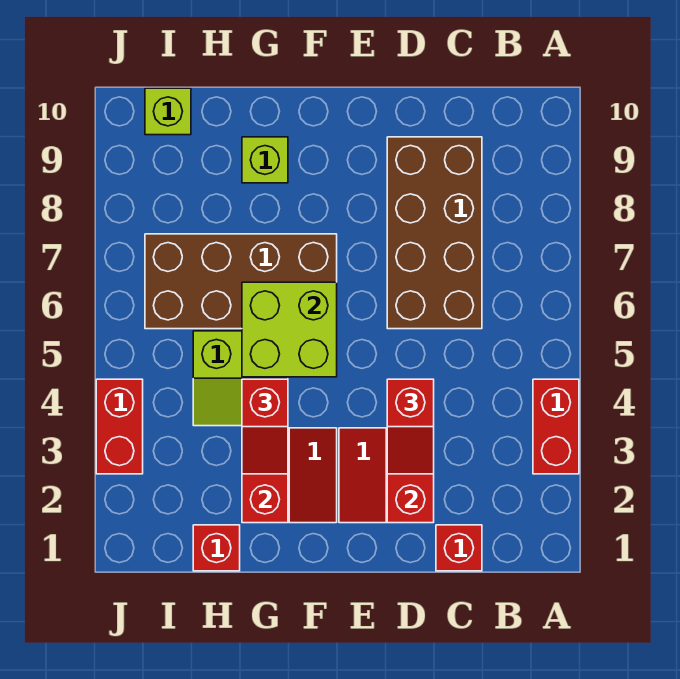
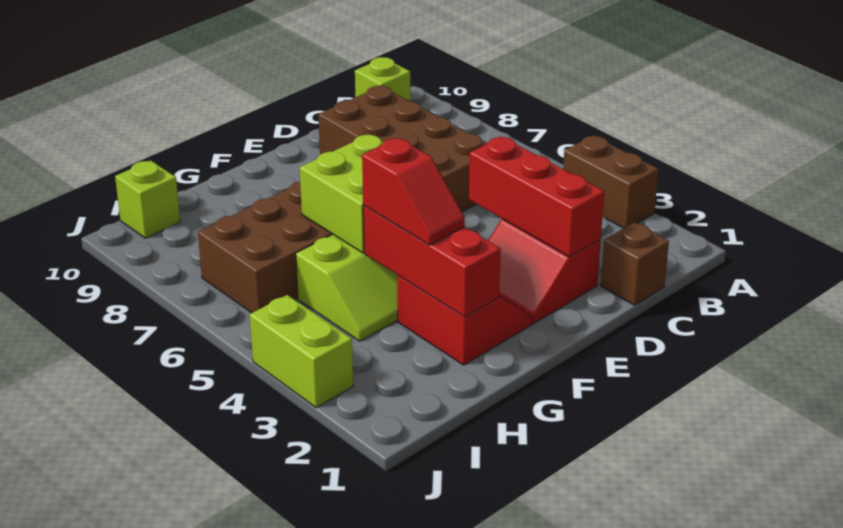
red brick A3:A4 level 1 -> brown brick A3:A4 level 1
red brick C1 level 1 -> brown brick C1 level 1
red slope D3:D4 level 3 top 4 -> none
lime brick G9 level 1 -> lime brick B10 level 1
red brick H1 level 1 -> none
red brick J3:J4 level 1 -> lime brick J3:J4 level 1

